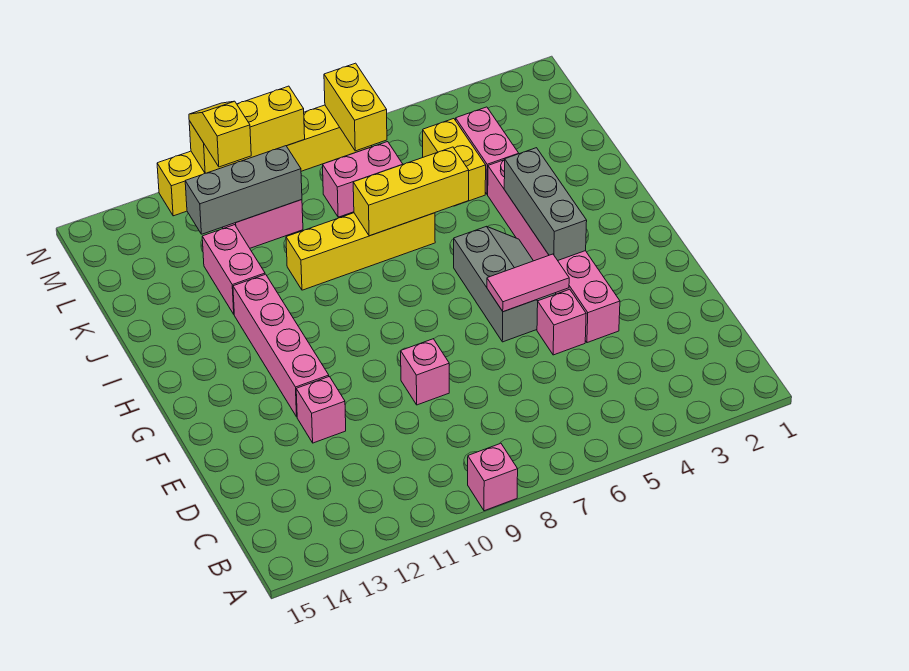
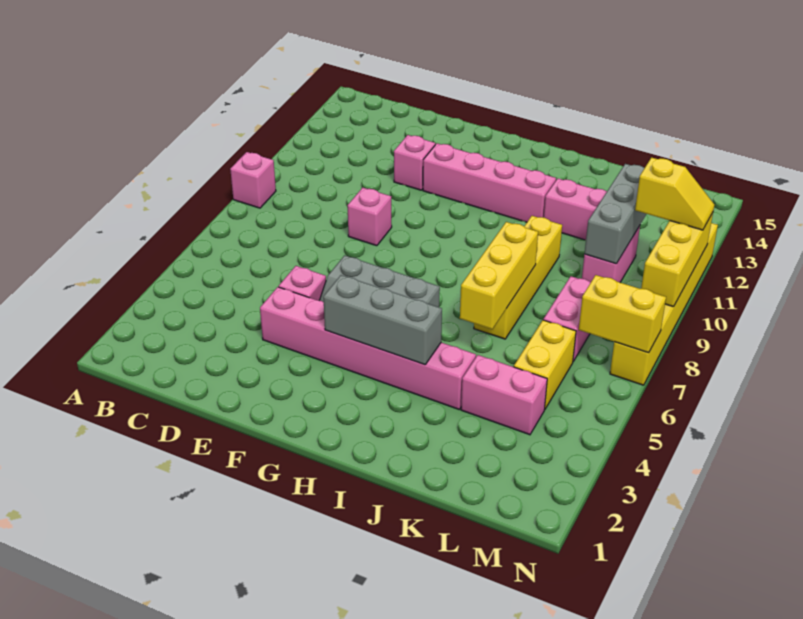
pink tile F5:F6 level 2 -> none
yellow brick K5:L5 level 1 -> yellow brick L5:L6 level 1

